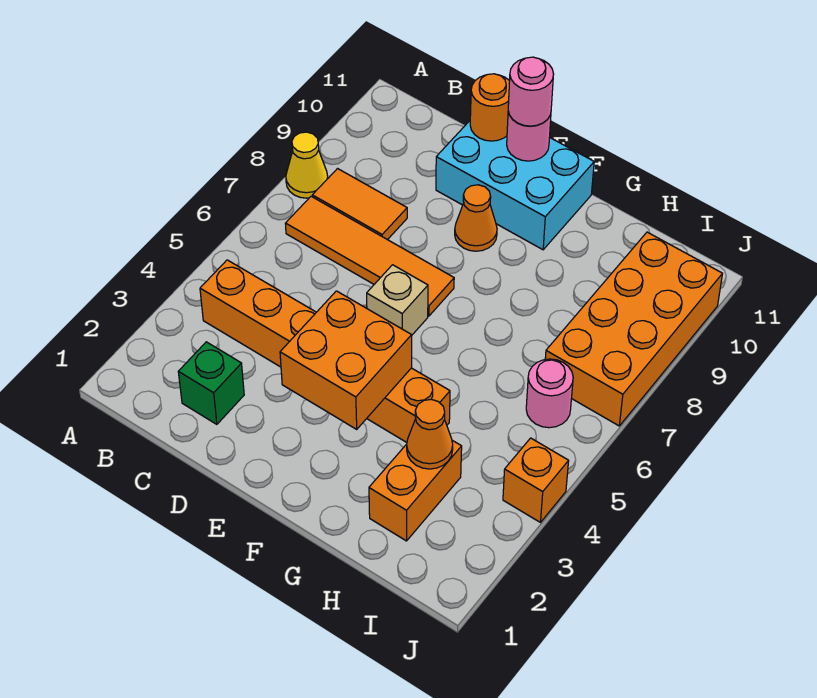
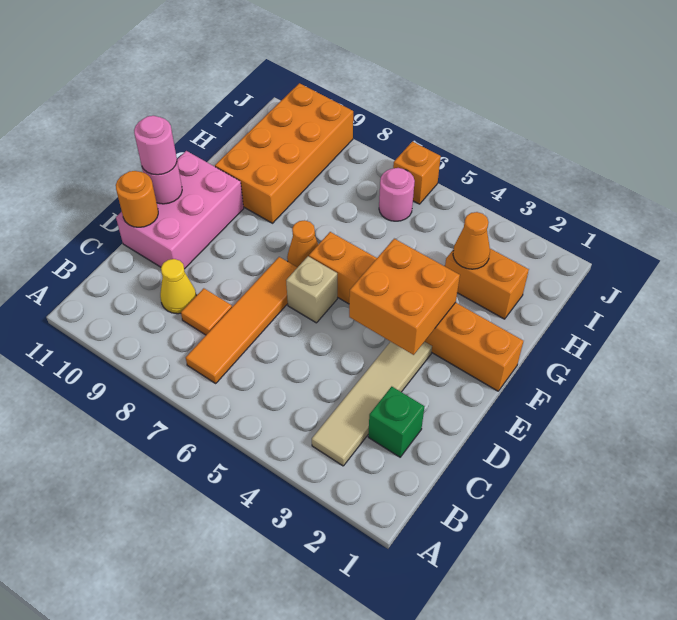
yellow cone A8 level 1 -> yellow cone C9 level 1
none -> tan tile B3:E3 level 1
orange brick B4:G4 level 1 -> orange brick F1:F6 level 1
orange tile B8:C8 level 1 -> orange tile C8 level 1
cyan brick D10:F11 level 1 -> pink brick D10:F11 level 1
orange cone E9 level 1 -> orange cone F7 level 1
orange brick I7:J10 level 1 -> orange brick G9:J10 level 1
orange brick J4 level 1 -> orange brick J6 level 1

